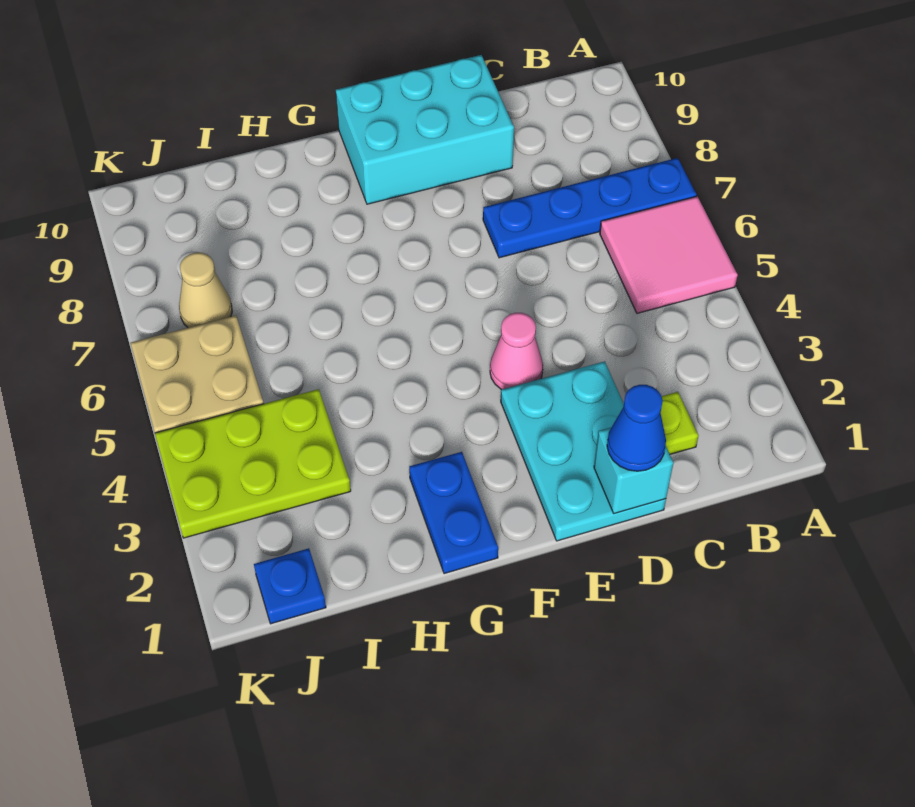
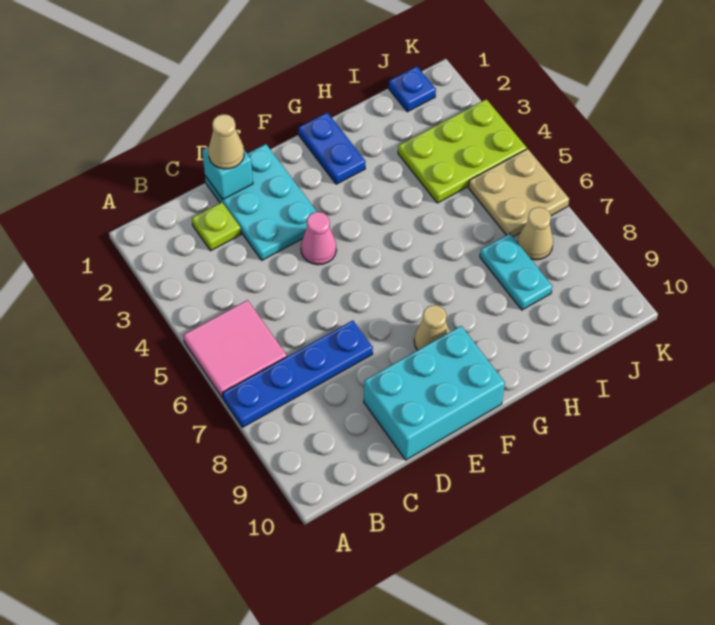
blue cone D1 level 3 -> tan cone D1 level 3
none -> tan cone F8 level 1
none -> cyan plate I7:I8 level 1

